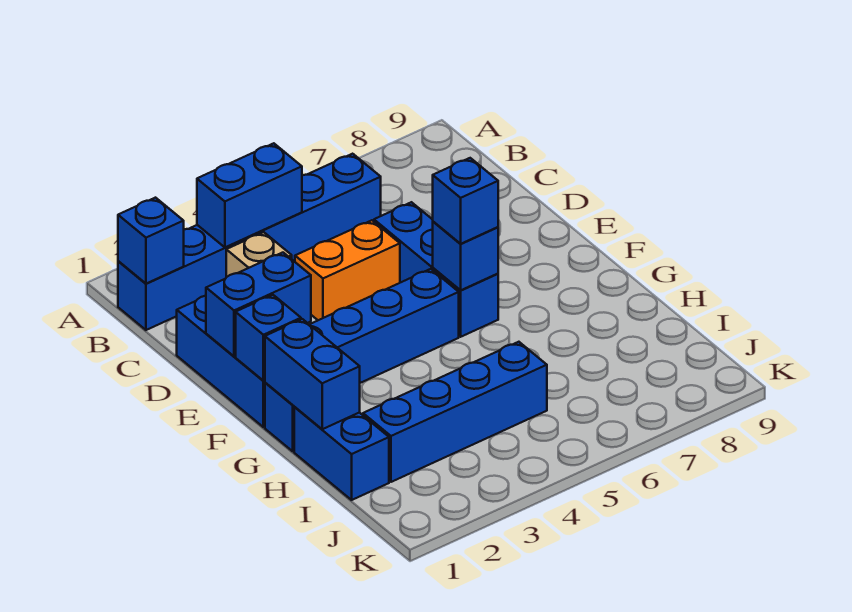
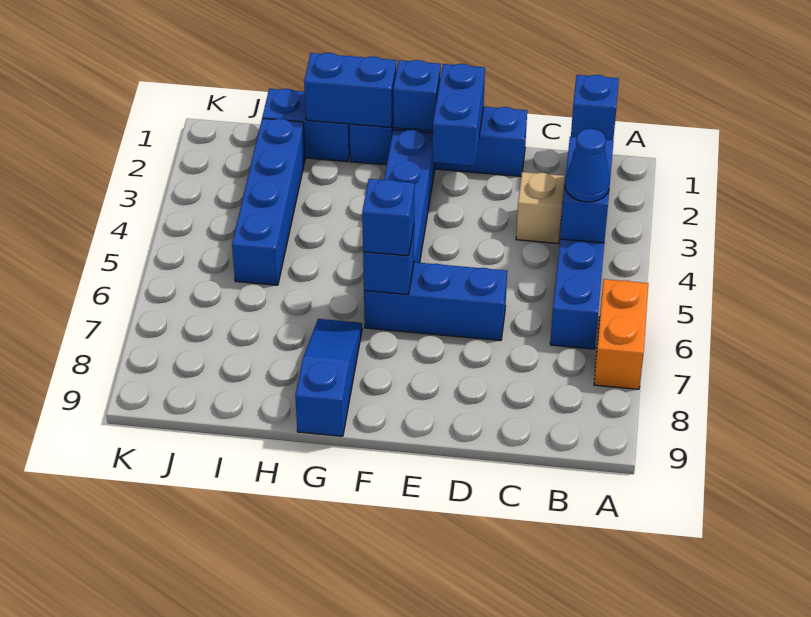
none -> blue cone B4 level 3
orange brick D4:D5 level 1 -> orange brick A6:A7 level 1
none -> blue slope G7:G9 level 1 top 9

